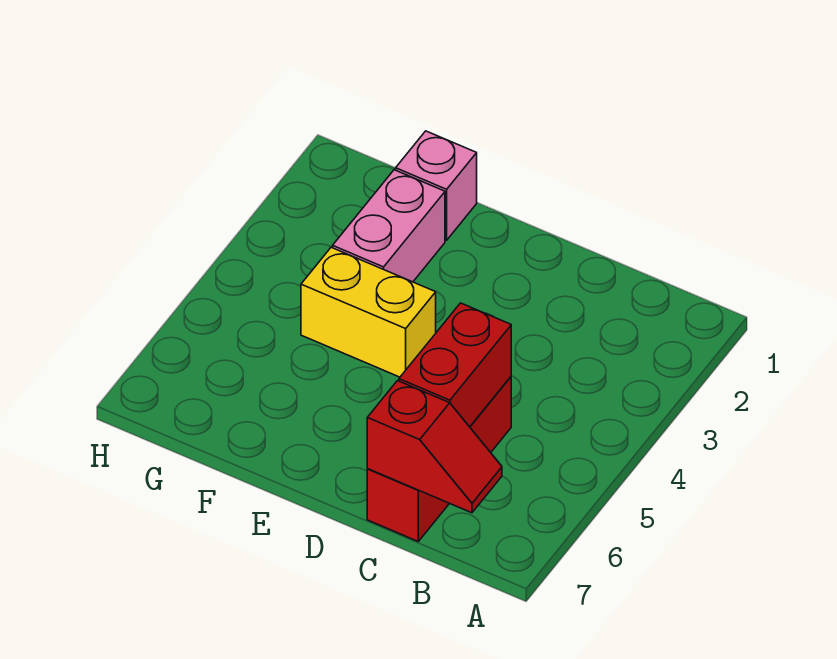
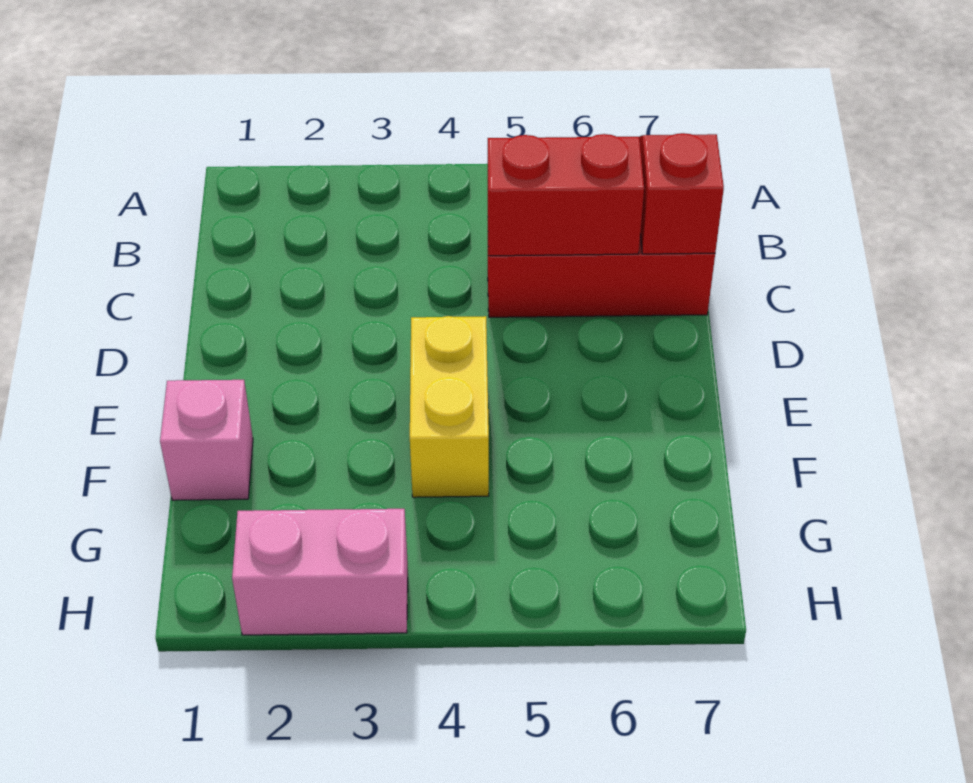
pink brick F2:F3 level 1 -> pink brick H2:H3 level 1

